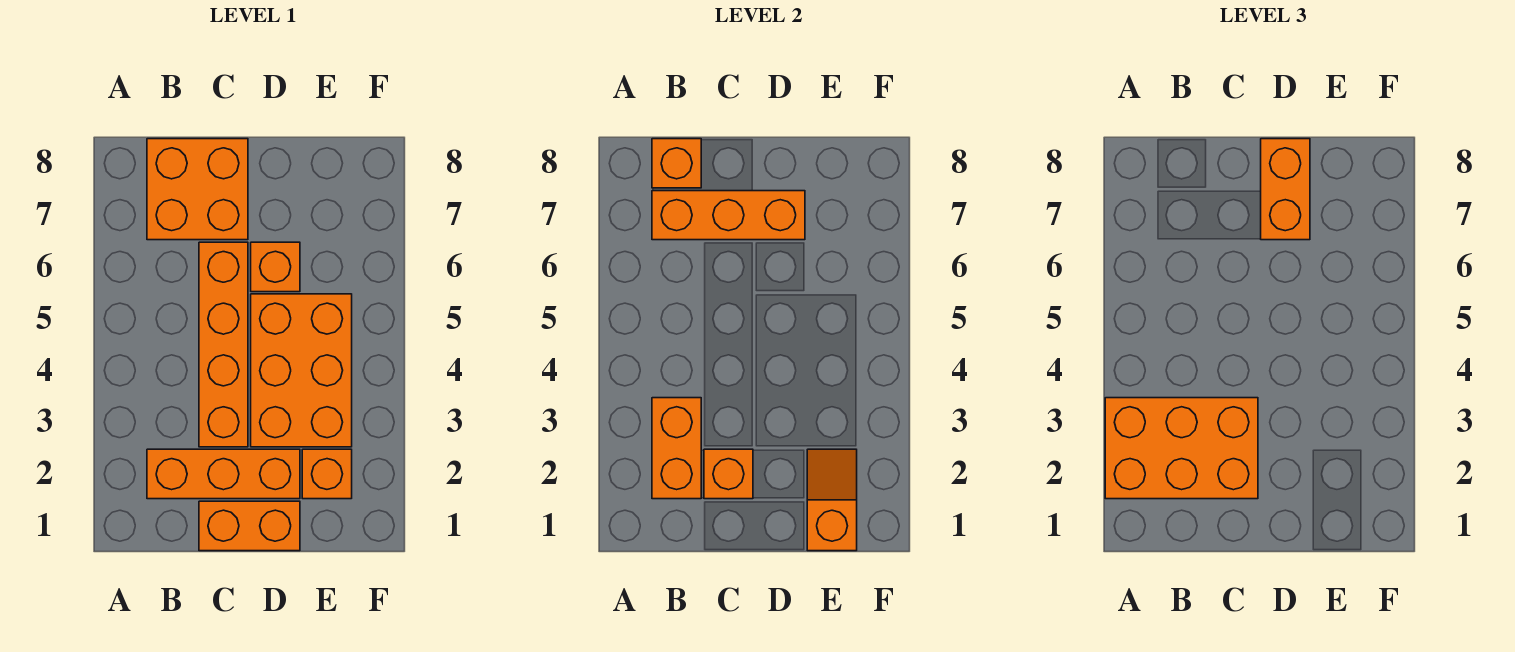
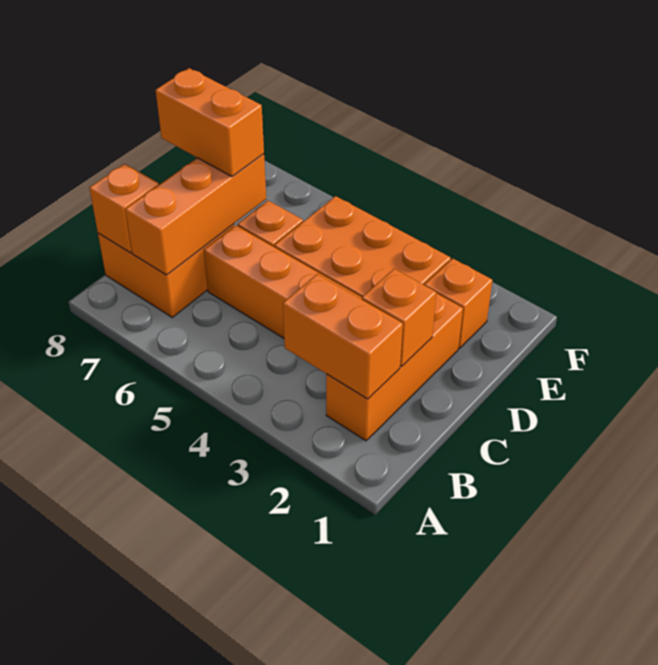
orange brick A2:C3 level 3 -> none
orange brick C1:D1 level 1 -> none
orange slope E1:E2 level 2 top 1 -> none

